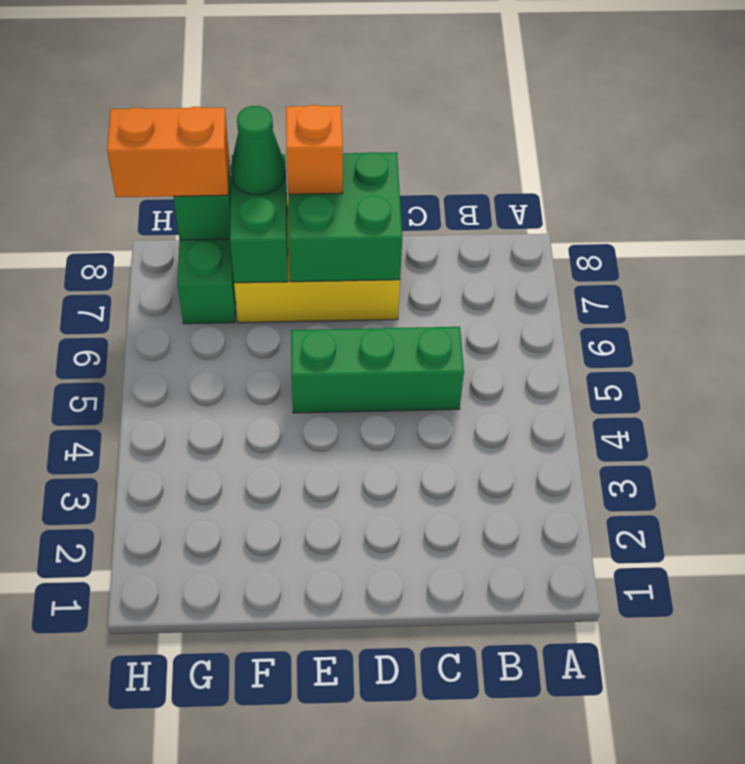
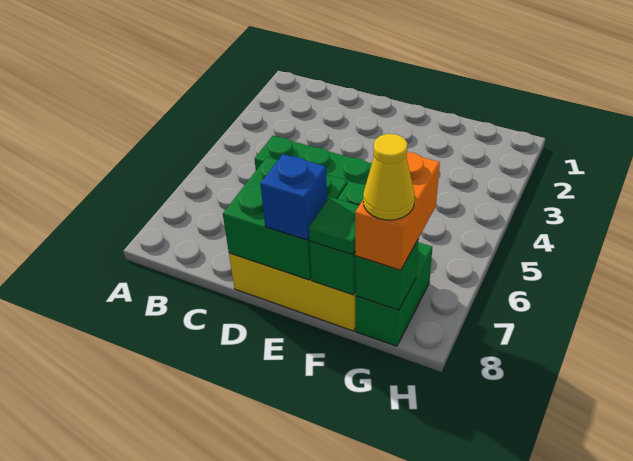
orange brick E8 level 3 -> blue brick E8 level 3
green cone F8 level 3 -> green tile F8 level 3
orange brick G8:H8 level 3 -> orange brick G7:G8 level 3
none -> yellow cone G8 level 4

